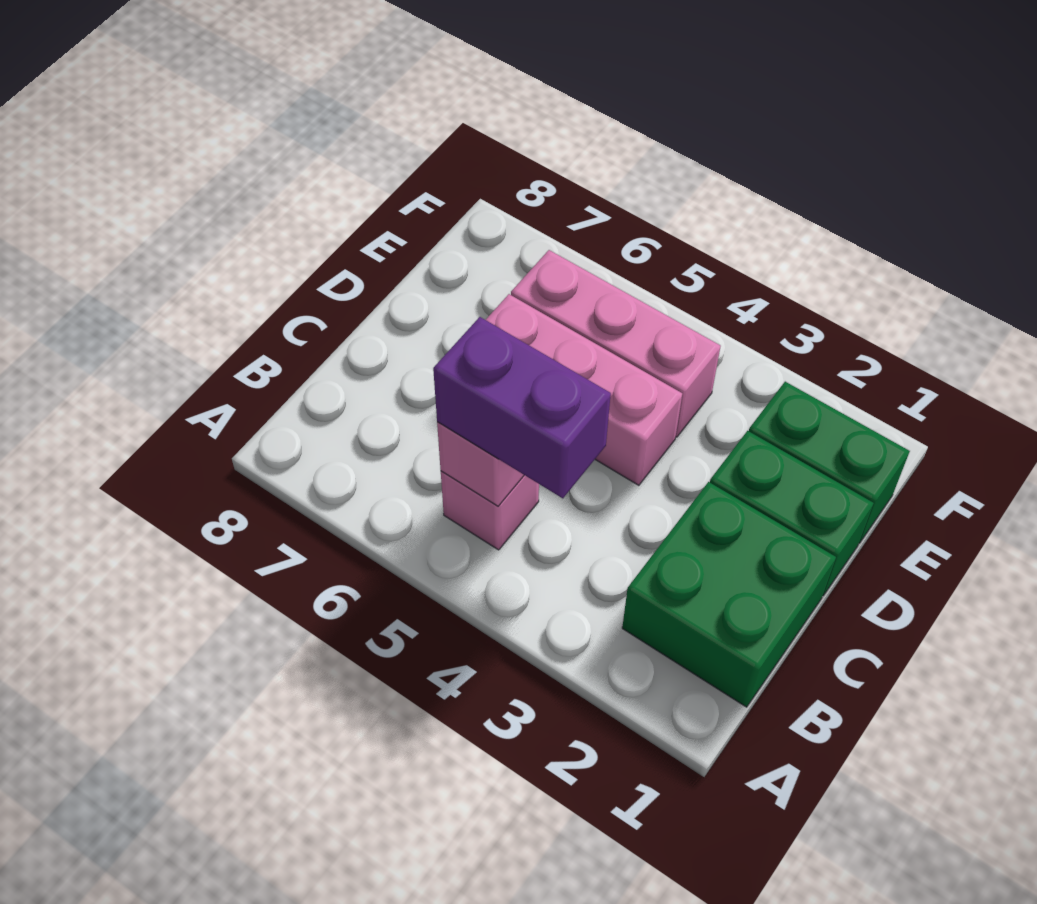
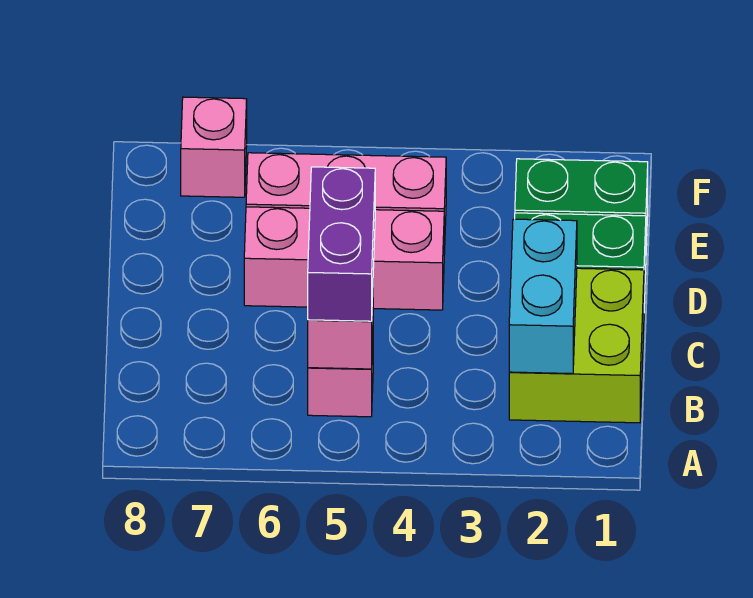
green brick B1:C2 level 1 -> lime brick B1:C2 level 1
none -> cyan brick B2:C2 level 2
purple brick B4:B5 level 3 -> purple brick B5:C5 level 3
none -> pink brick F7 level 1

